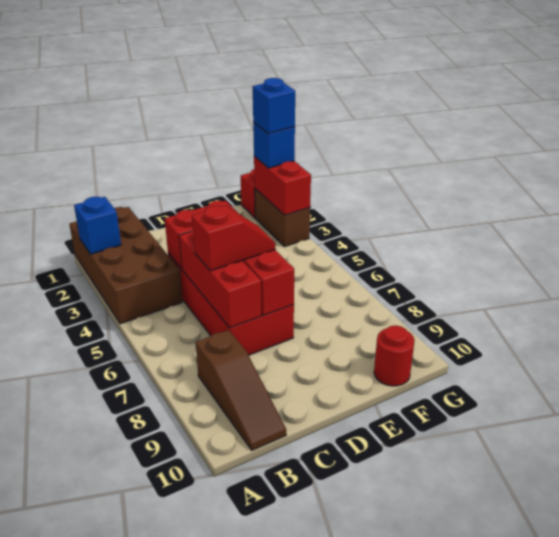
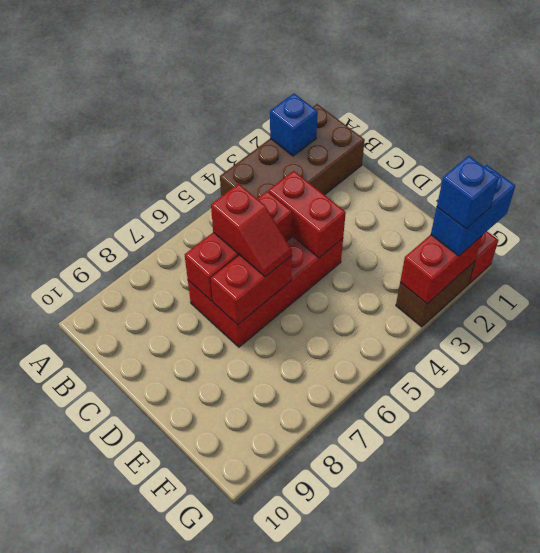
brown slope B8:B10 level 1 top 8 -> none
red round brick F10 level 1 -> none
blue brick G2 level 3 -> blue brick G1:G2 level 3

